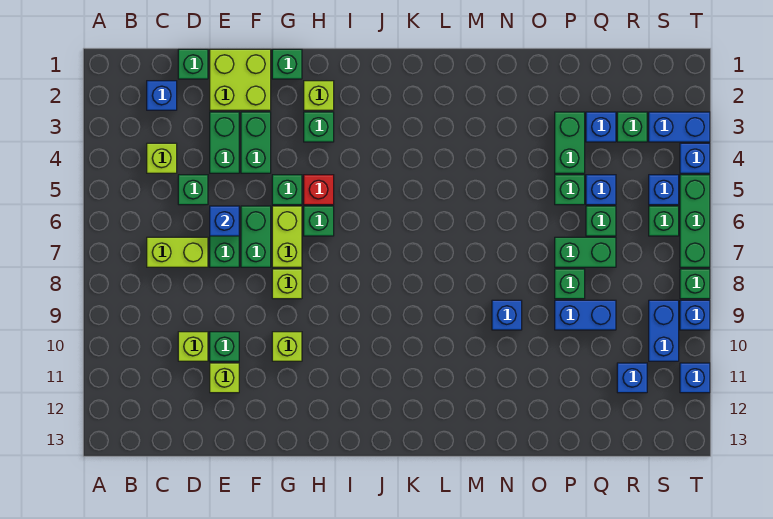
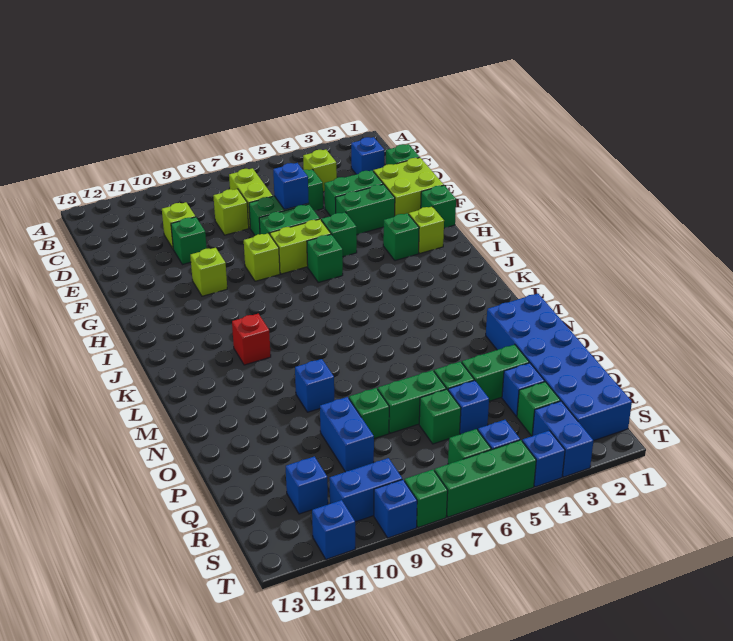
lime brick E11 level 1 -> lime brick D8 level 1
red brick H5 level 1 -> red brick K10 level 1
none -> blue brick N1:S2 level 1
green brick P7:Q7 level 1 -> green brick P6:P7 level 1

